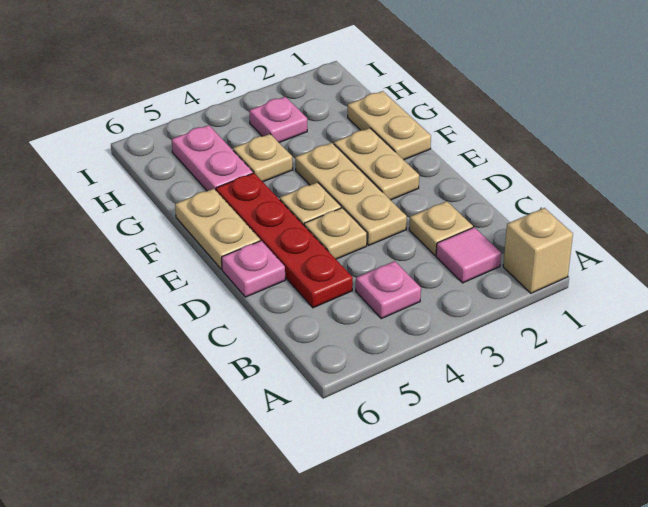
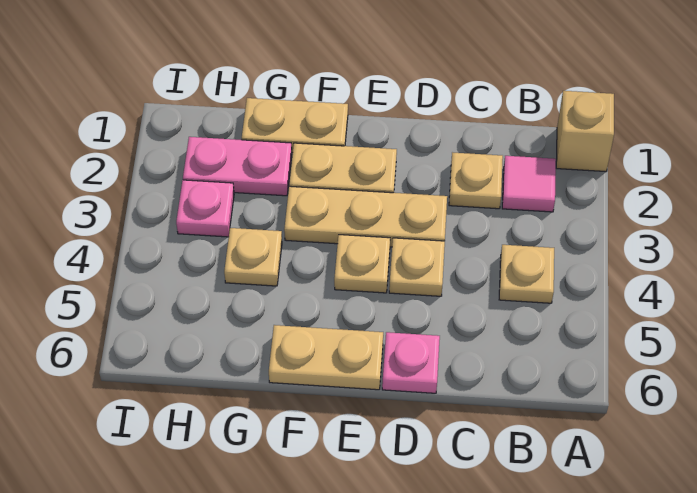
pink plate B4 level 1 -> tan plate B4 level 1
red plate C5:F5 level 1 -> none
pink plate G5:H5 level 1 -> pink plate G2:H2 level 1

